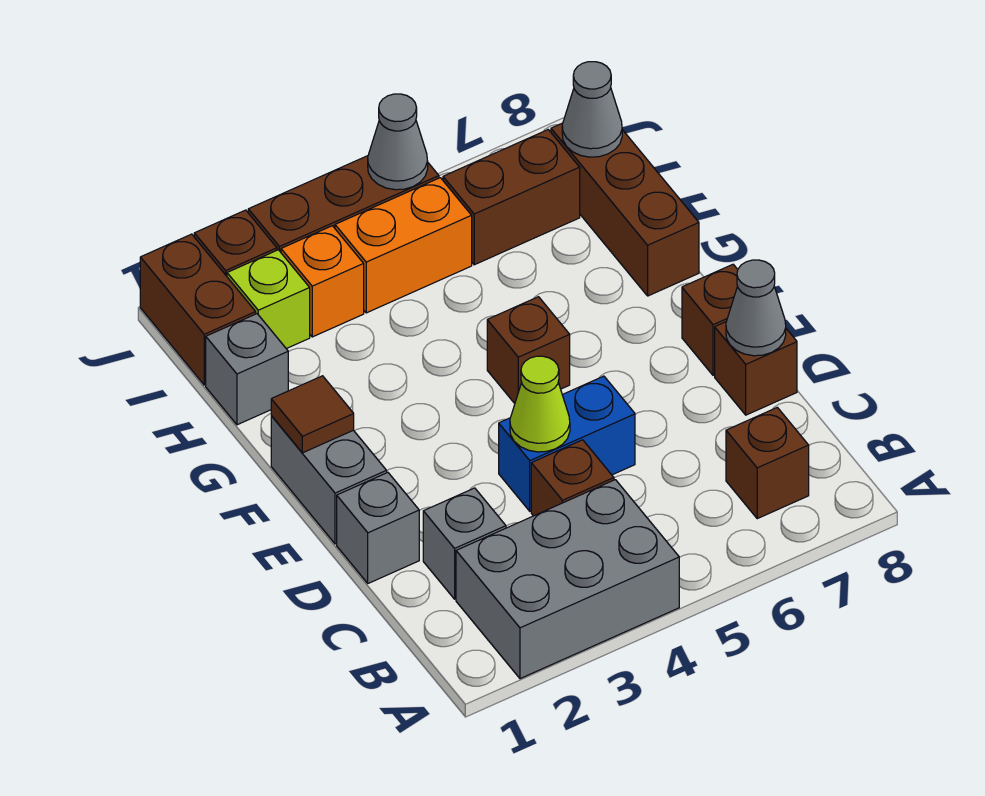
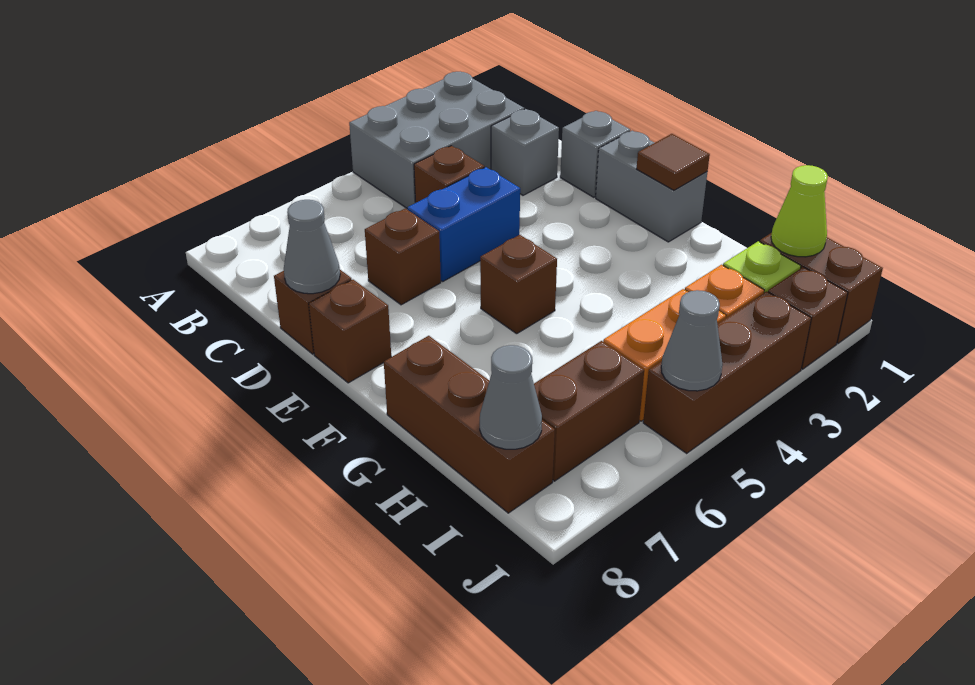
brown brick B7 level 1 -> brown brick D6 level 1
lime cone D4 level 2 -> lime cone I1 level 2
grey brick H1 level 1 -> none

